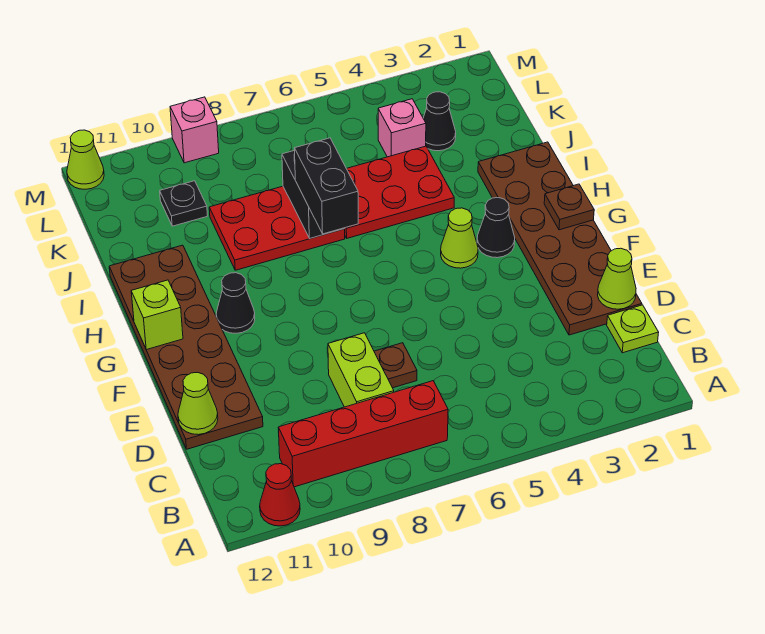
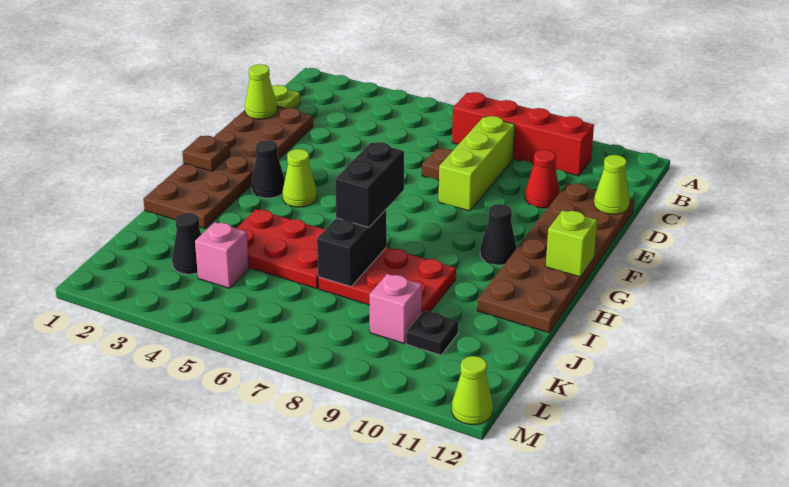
red cone A11 level 1 -> red cone D10 level 1
lime brick C8:D8 level 1 -> lime brick C8:E8 level 1
pink brick M9 level 1 -> pink brick K9 level 1

